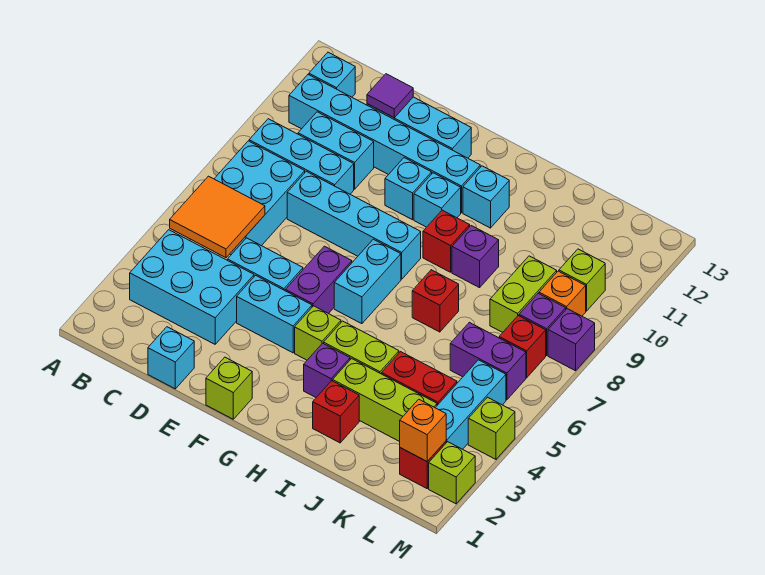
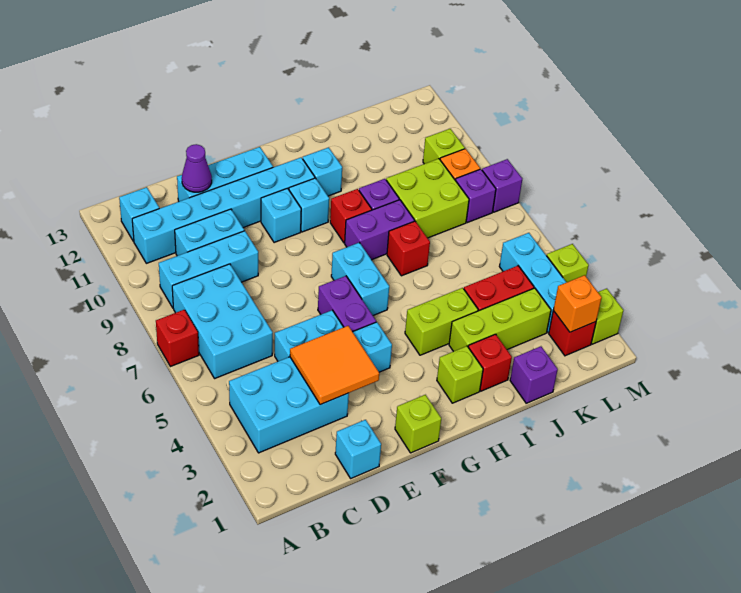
orange tile B5:C6 level 2 -> orange tile D3:E4 level 2
cyan brick D8:G8 level 1 -> none
purple tile D12 level 2 -> purple cone D12 level 2
lime brick G4 level 1 -> lime brick H2 level 1
purple brick H3 level 1 -> purple brick J1 level 1
purple brick K6:L6 level 1 -> purple brick H8:I8 level 1
lime brick K8:K9 level 1 -> lime brick J8:K9 level 1
red brick L7 level 1 -> red brick A7 level 1

